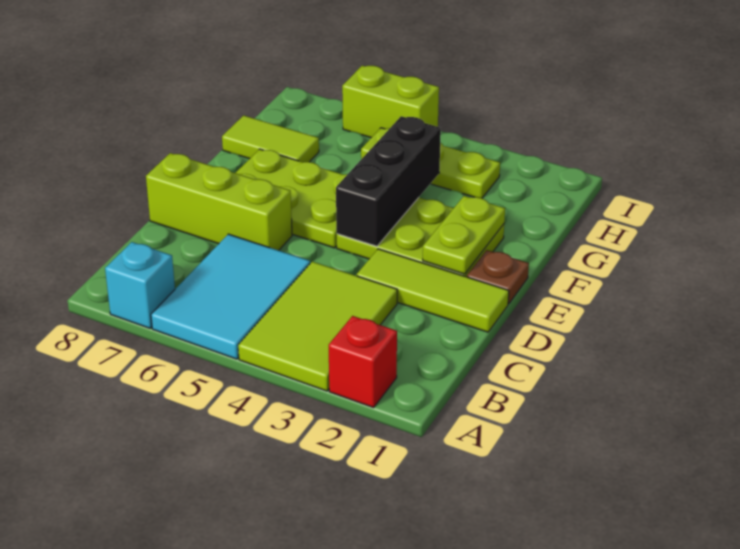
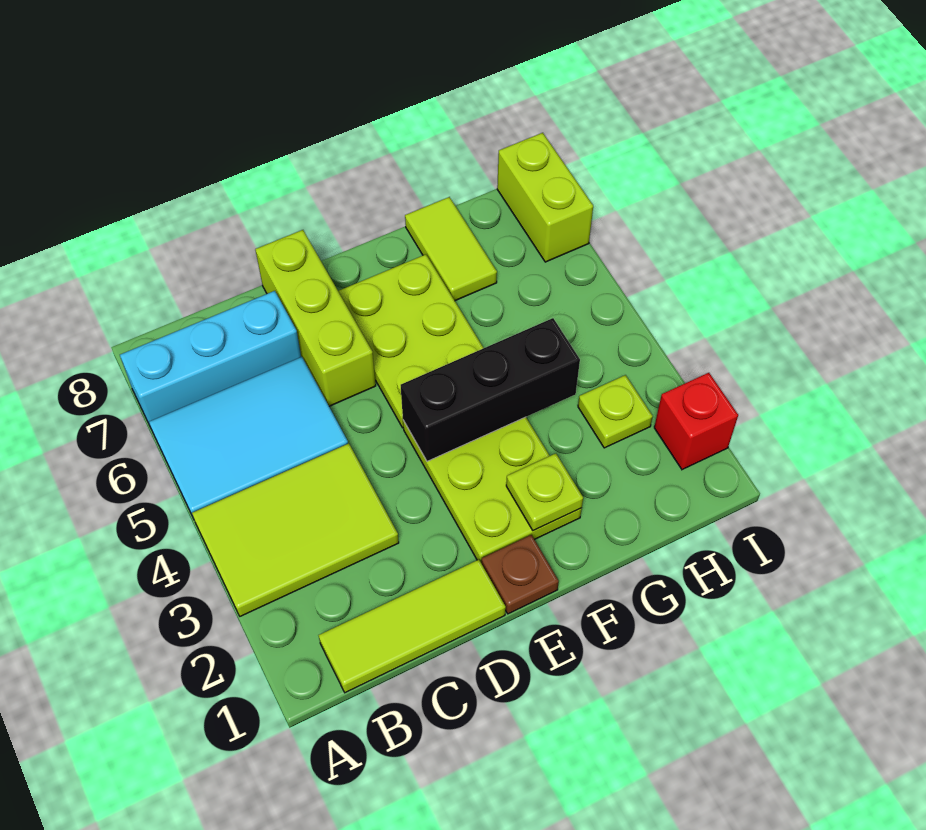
red brick A2 level 1 -> red brick I2 level 1
cyan brick A7 level 1 -> cyan brick A7:C7 level 1
lime tile D1:D3 level 1 -> lime tile B1:D1 level 1
lime plate E2:F2 level 2 -> lime plate F2 level 2
lime plate H3:H5 level 1 -> lime plate H3 level 1
lime brick I5:I6 level 1 -> lime brick I7:I8 level 1

